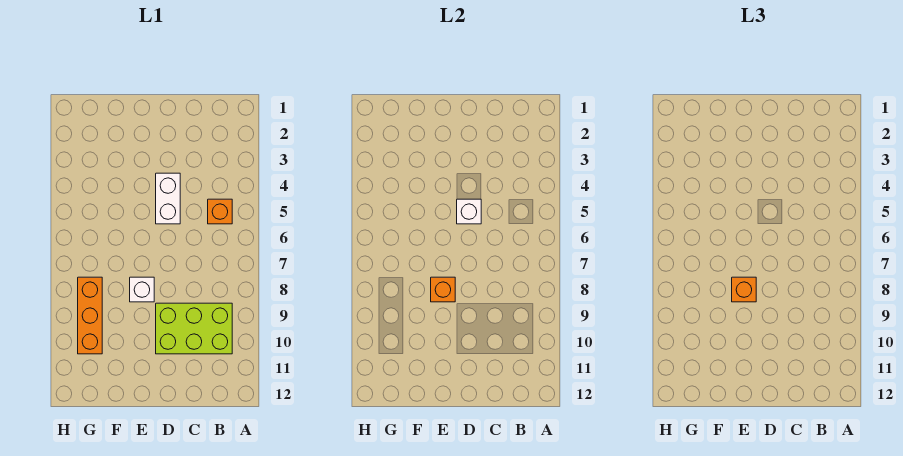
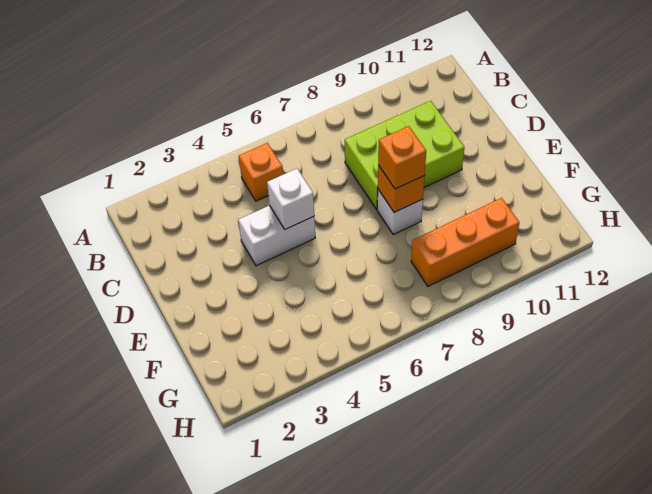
lime brick B9:D10 level 1 -> lime brick C8:D10 level 1

